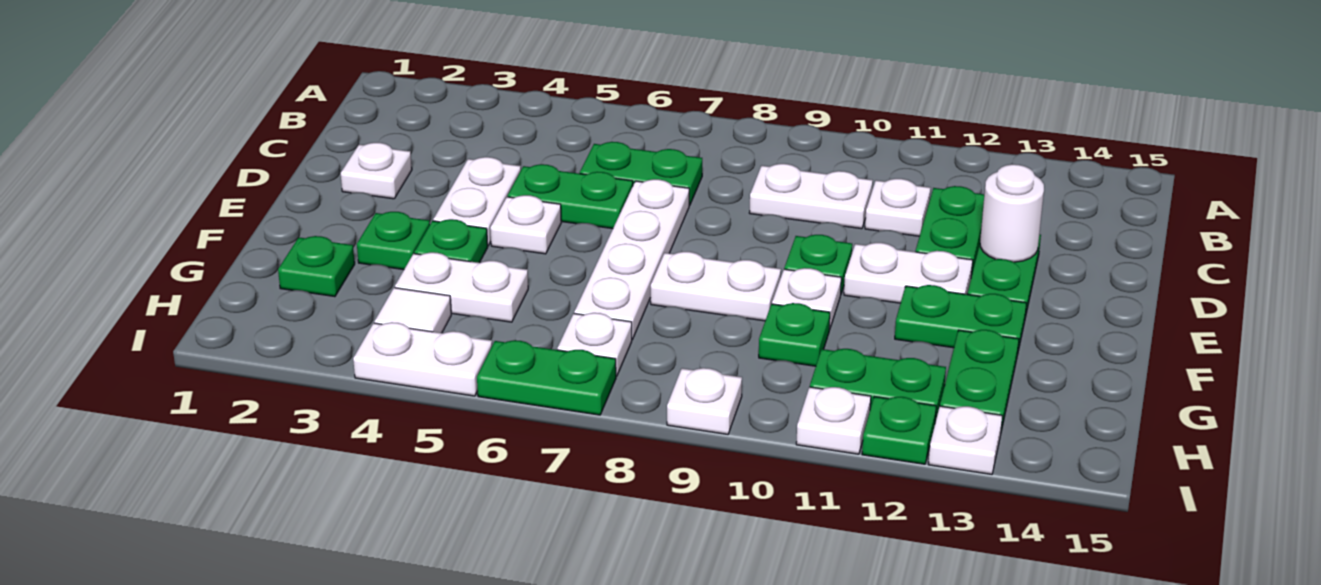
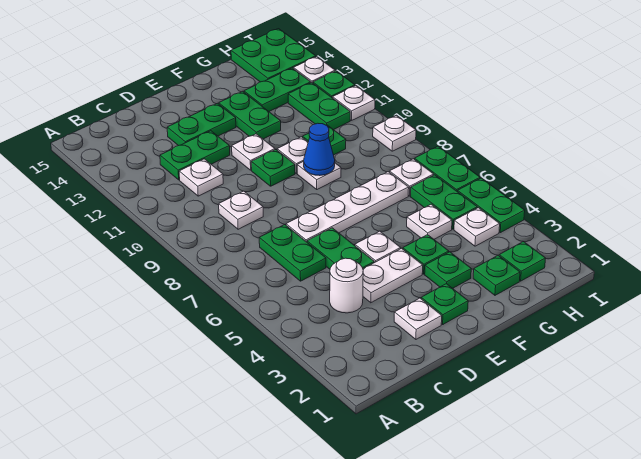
white plate C9:C10 level 1 -> white plate C9 level 1
white round brick D13 level 2 -> white round brick C4 level 1
none -> green plate E2 level 1
white plate E11:E12 level 1 -> white plate E11 level 1
white plate F8:F9 level 1 -> white plate F9 level 1
none -> blue cone F9 level 2
white plate G4:G5 level 1 -> white plate G5 level 1
none -> green plate H2 level 1
white tile H4 level 1 -> white plate H4 level 1
none -> green plate H5:H6 level 1
none -> green plate H14:I15 level 1
white plate I4:I5 level 1 -> green plate I4:I5 level 1

